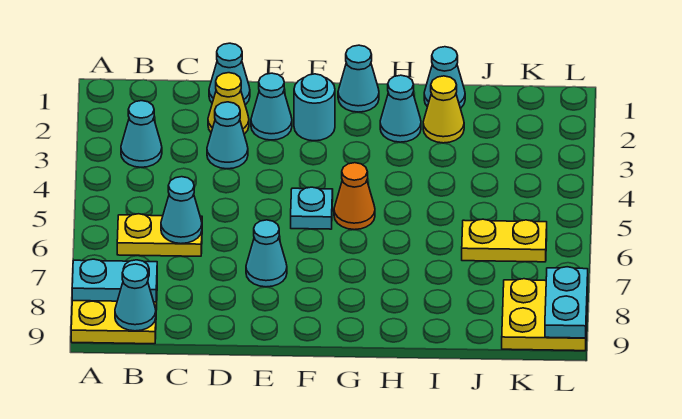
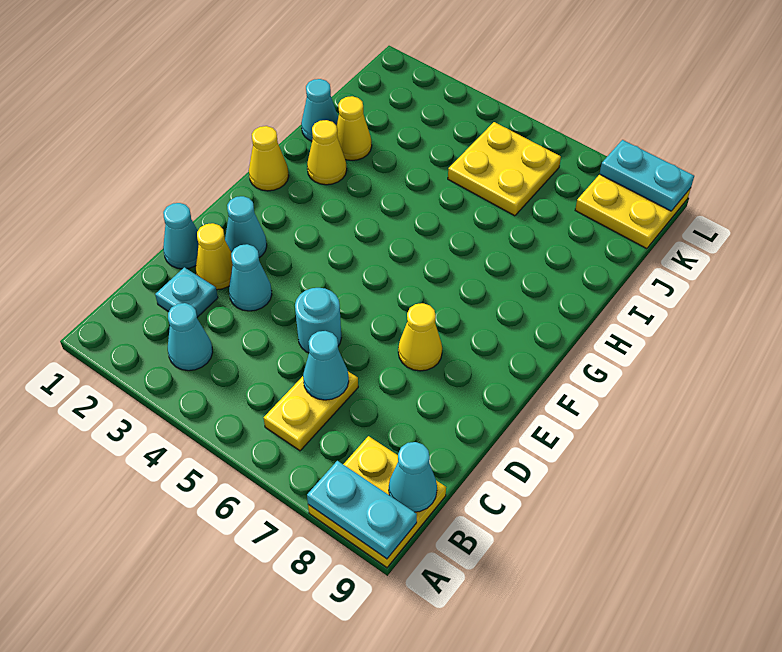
cyan plate A8:B8 level 2 -> cyan plate A8:A9 level 2
cyan cone E7 level 1 -> yellow cone E7 level 1
cyan round brick F2 level 1 -> cyan round brick D5 level 1
cyan plate F5 level 1 -> cyan plate C2 level 1
cyan cone G1 level 1 -> yellow cone G1 level 1
orange cone G5 level 1 -> none
cyan cone H2 level 1 -> yellow cone H2 level 1
yellow plate J6:K6 level 1 -> yellow plate J5:K6 level 1

